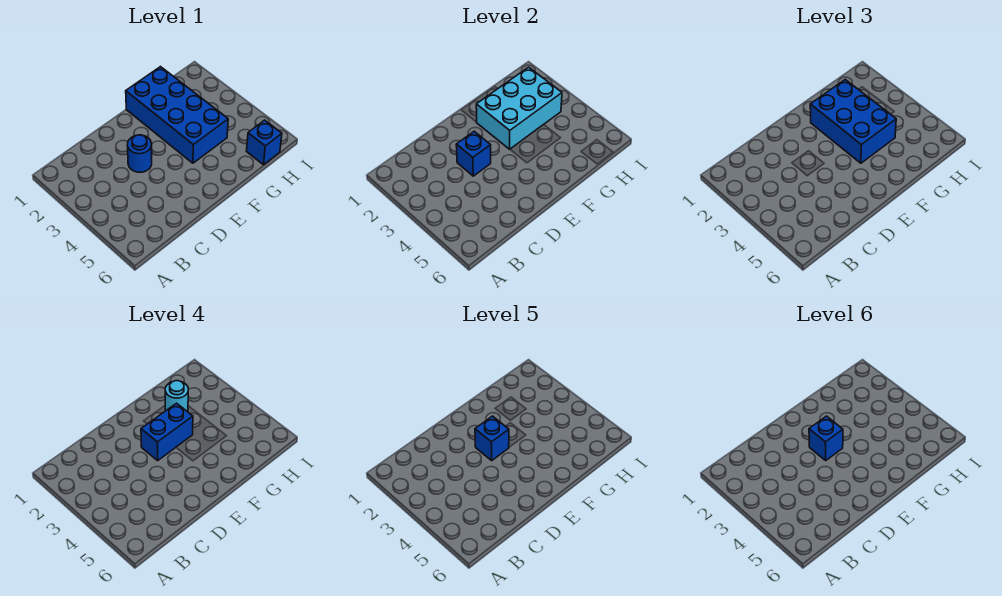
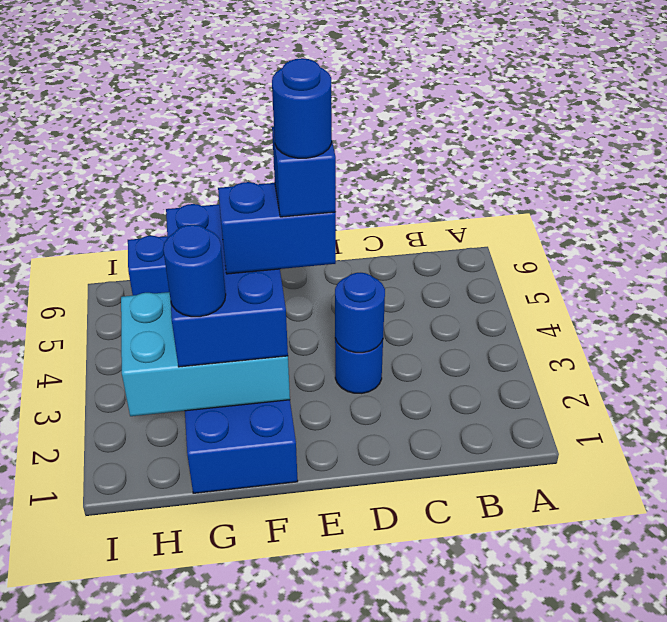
blue brick D3 level 2 -> blue round brick D3 level 2
blue brick E3 level 6 -> blue round brick E3 level 6
cyan round brick G2 level 4 -> blue round brick G2 level 4

